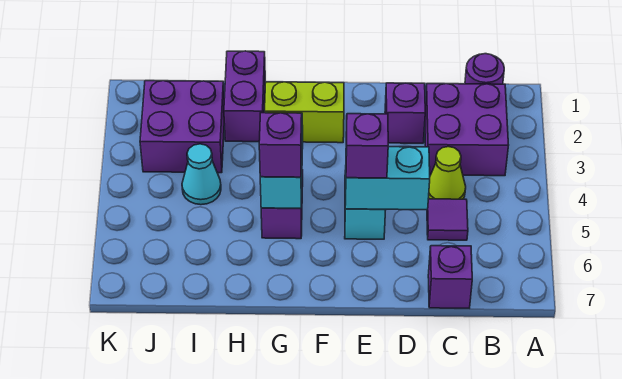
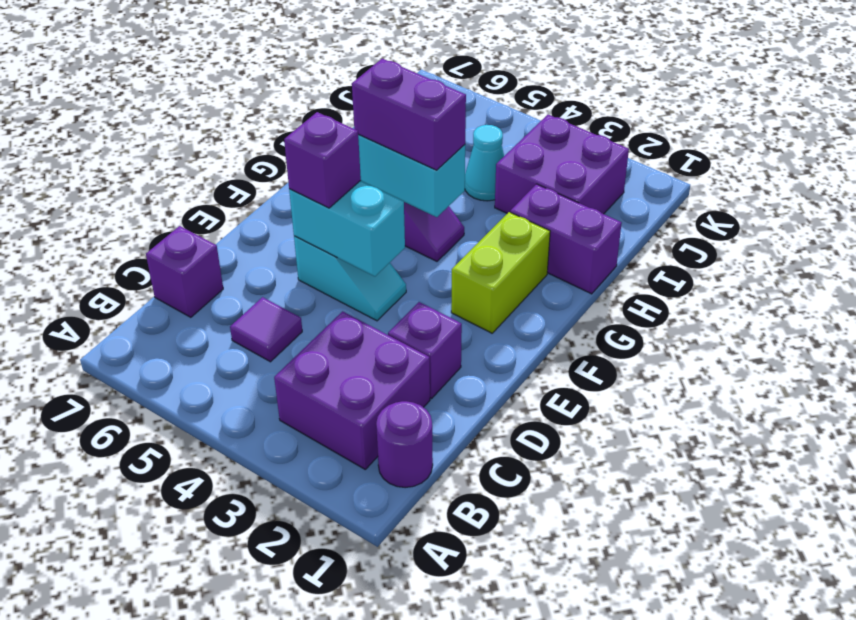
lime cone C4 level 1 -> none
cyan brick D5:E5 level 2 -> cyan brick E4:E5 level 2
purple brick G5 level 3 -> purple brick G4:G5 level 3

